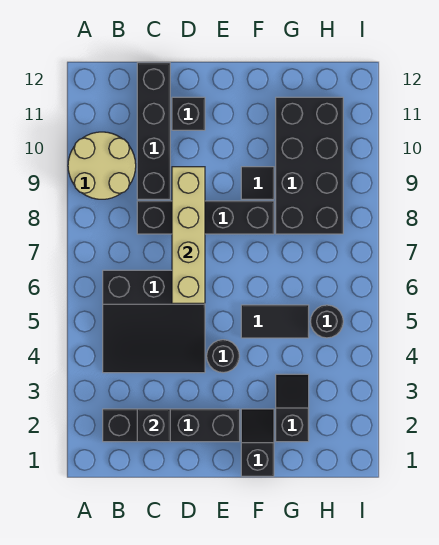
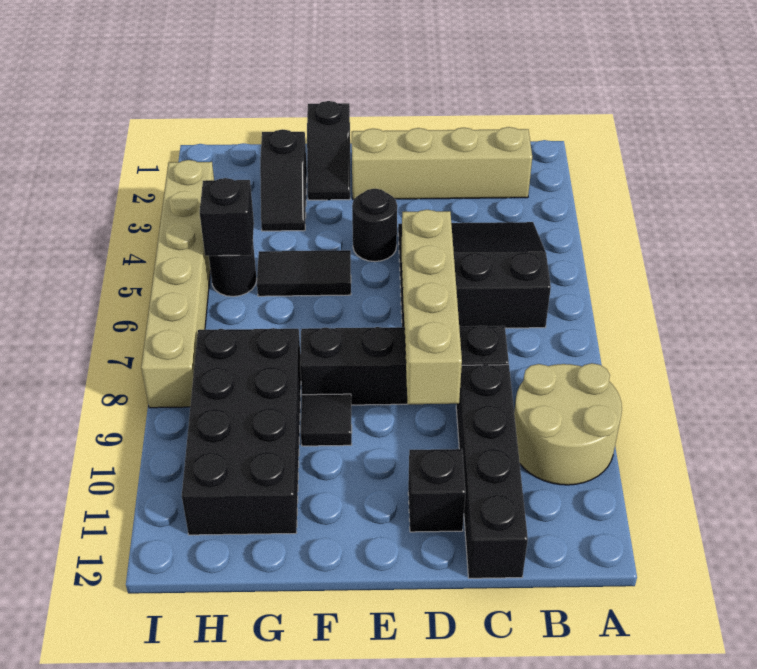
black brick B2:E2 level 1 -> tan brick B2:E2 level 1
black brick C2 level 2 -> black brick H5 level 2
none -> tan brick I3:I8 level 1

